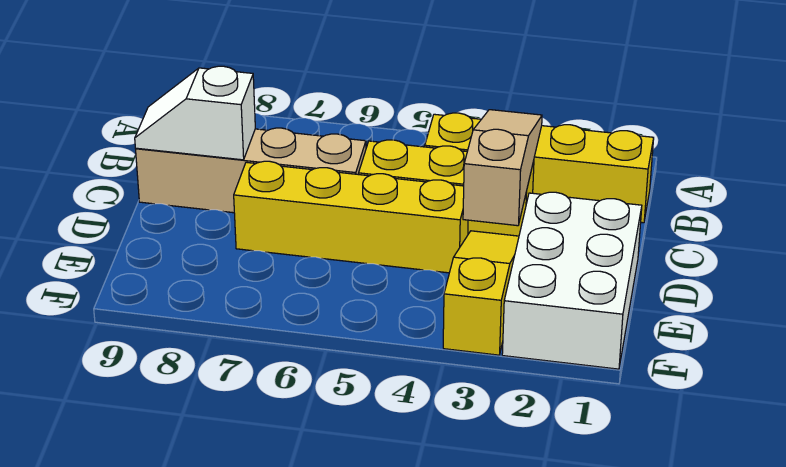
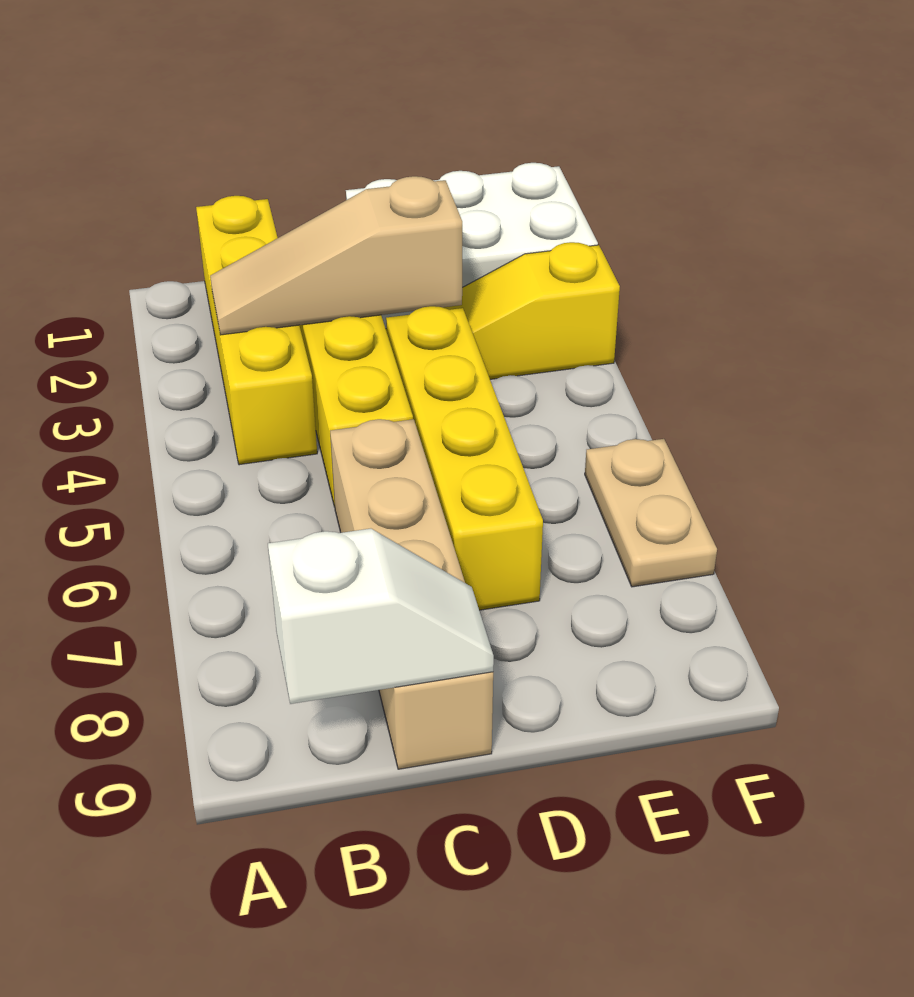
white slope C8:C9 level 2 top 8 -> white slope B9:C9 level 2 top B
none -> tan plate F6:F7 level 1

